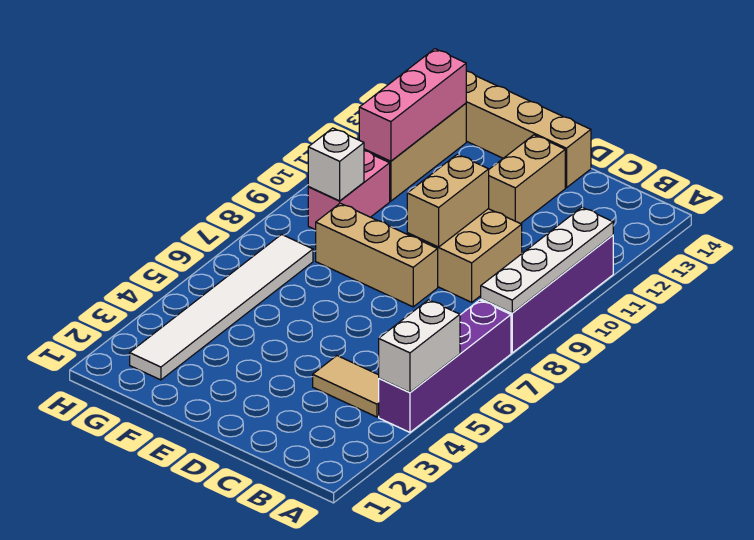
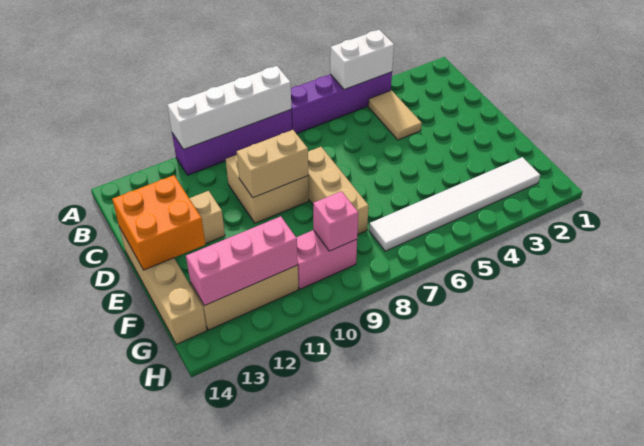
white plate A8:A11 level 2 -> white brick A8:A11 level 2
none -> orange brick D13:E14 level 2
white brick G9 level 2 -> pink brick G9 level 2

